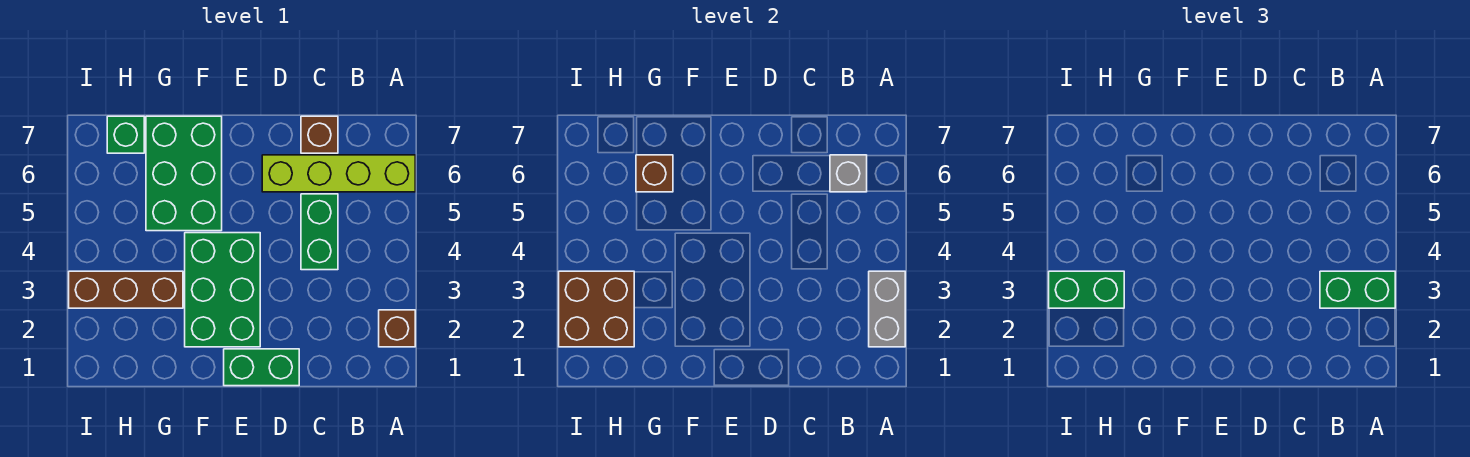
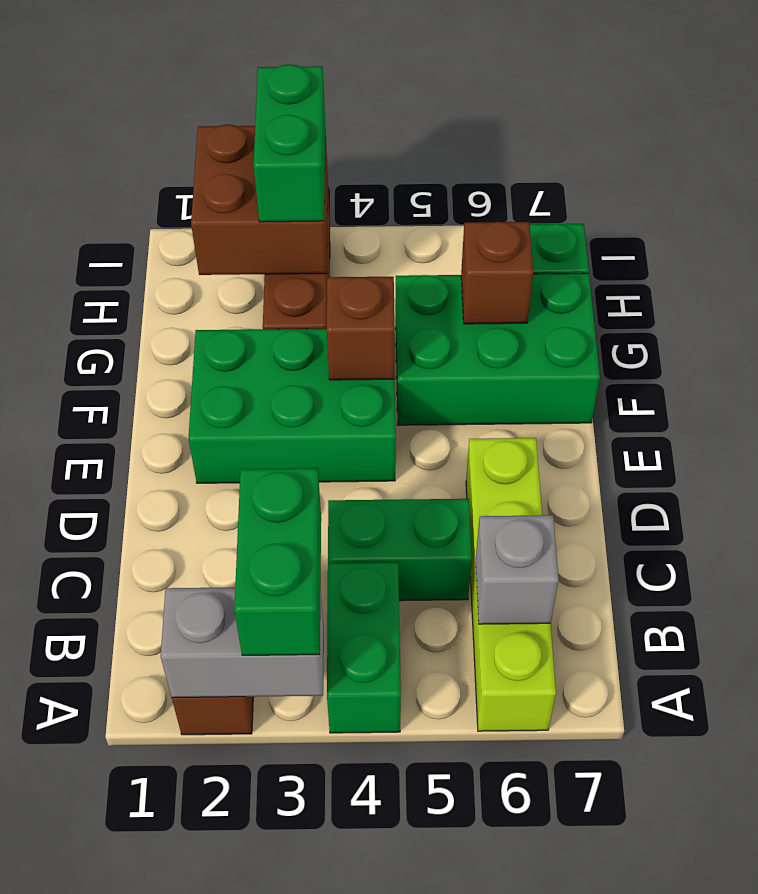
brown brick C7 level 1 -> brown brick F4 level 2
green brick D1:E1 level 1 -> green brick A4:B4 level 1

